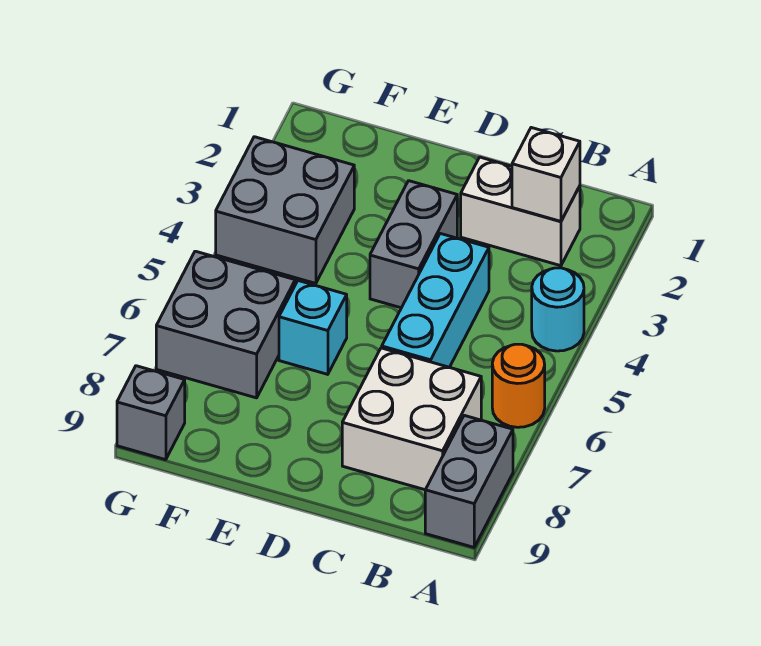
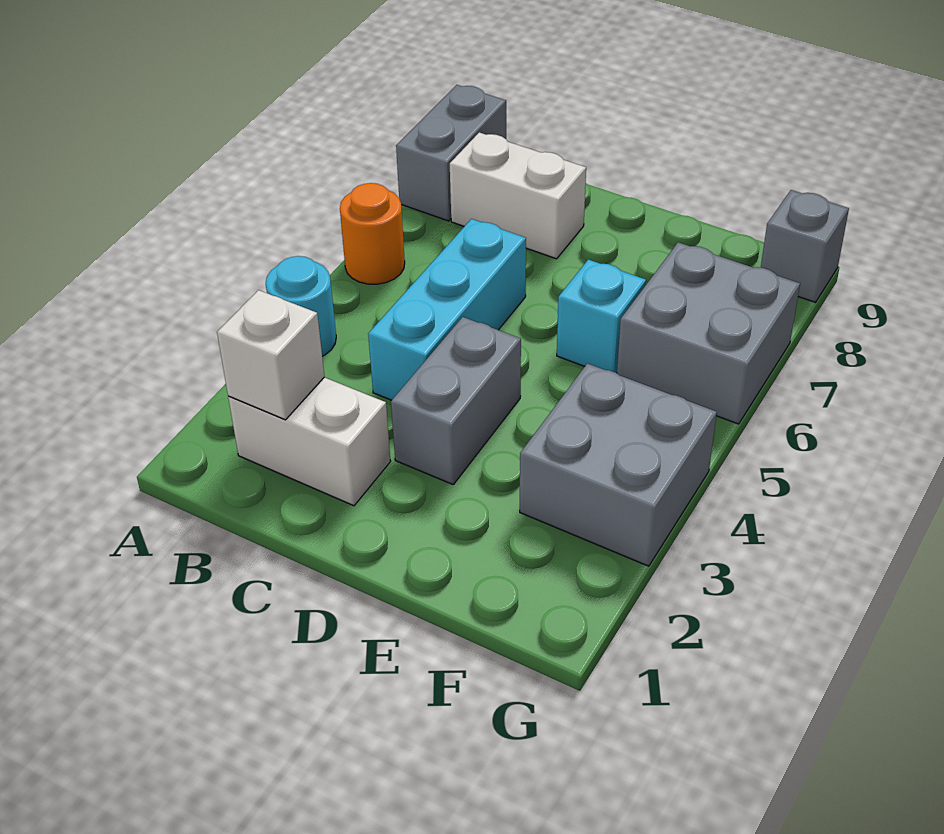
white brick B7:C8 level 1 -> white brick B8:C8 level 1

